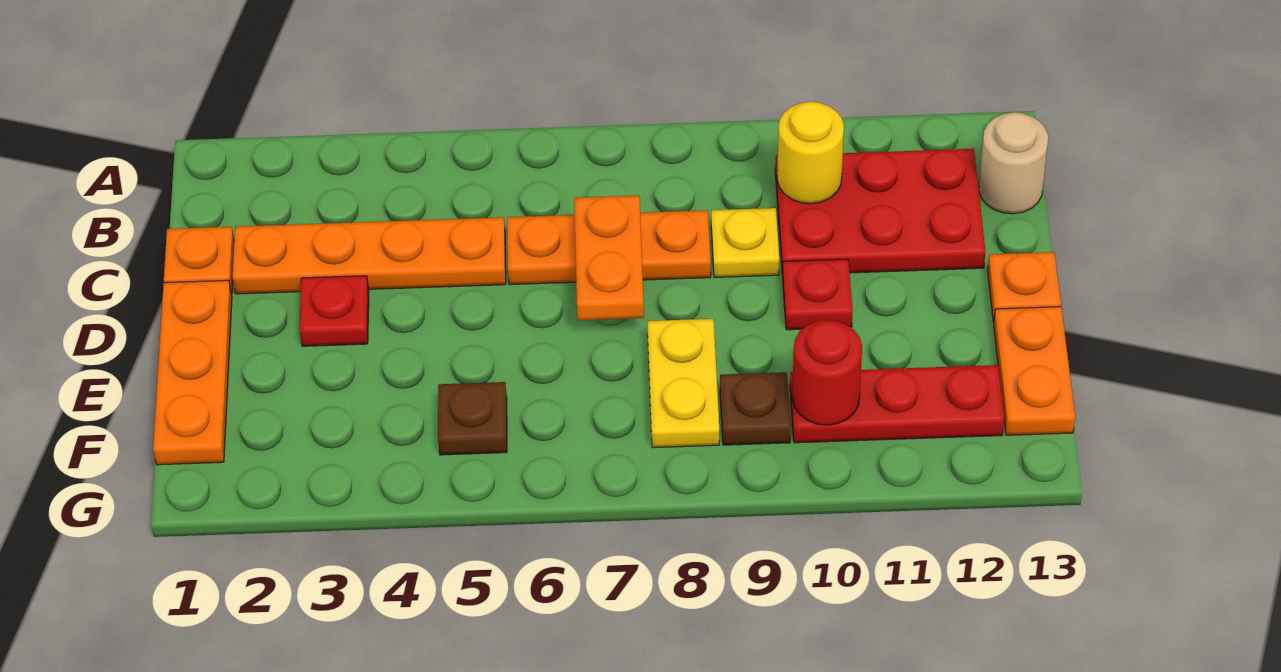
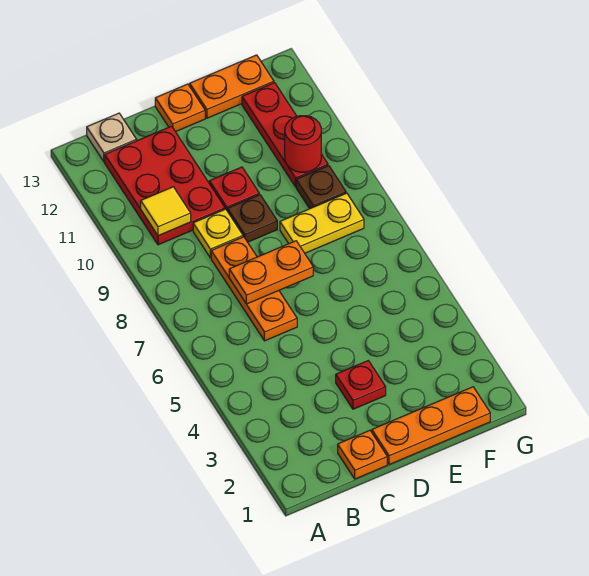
yellow round brick B10 level 2 -> yellow tile B10 level 2
tan round brick B13 level 1 -> tan plate B13 level 1
orange plate C2:C5 level 1 -> none
brown plate F5 level 1 -> brown plate D9 level 1

